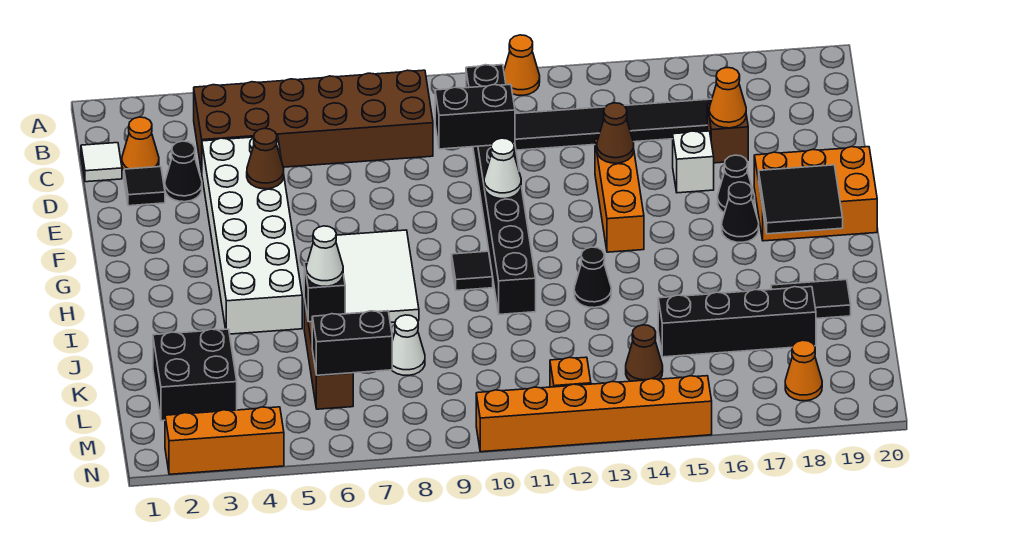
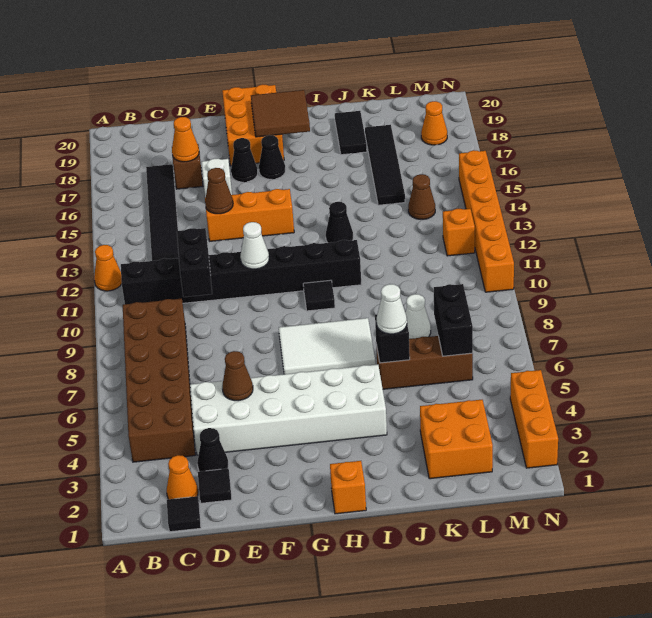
white tile C1 level 1 -> black tile C1 level 1
black tile G18:H19 level 2 -> brown tile G18:H19 level 2
none -> orange brick H1 level 1
black brick K2:L3 level 1 -> orange brick K2:L3 level 1
black brick K15:K18 level 1 -> black tile K15:K18 level 1

